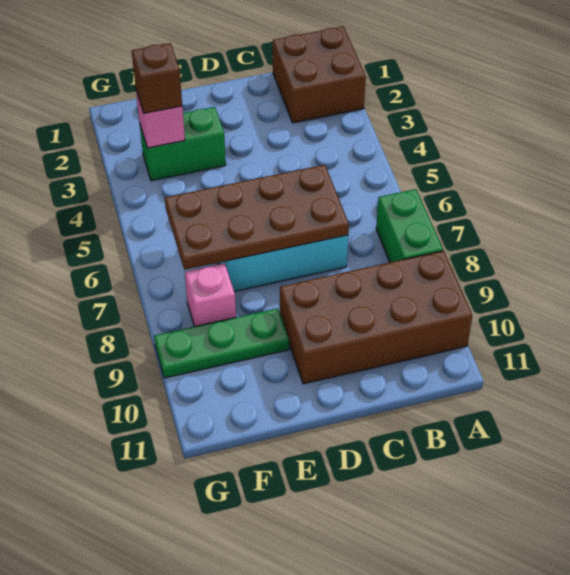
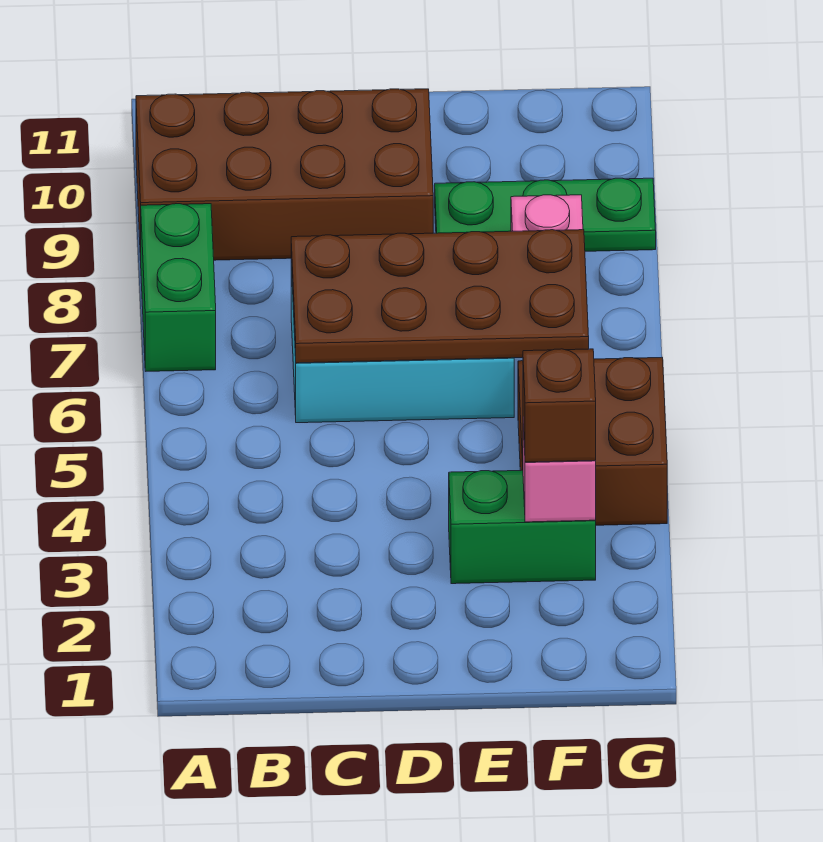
brown brick A1:B2 level 1 -> brown brick F4:G5 level 1

